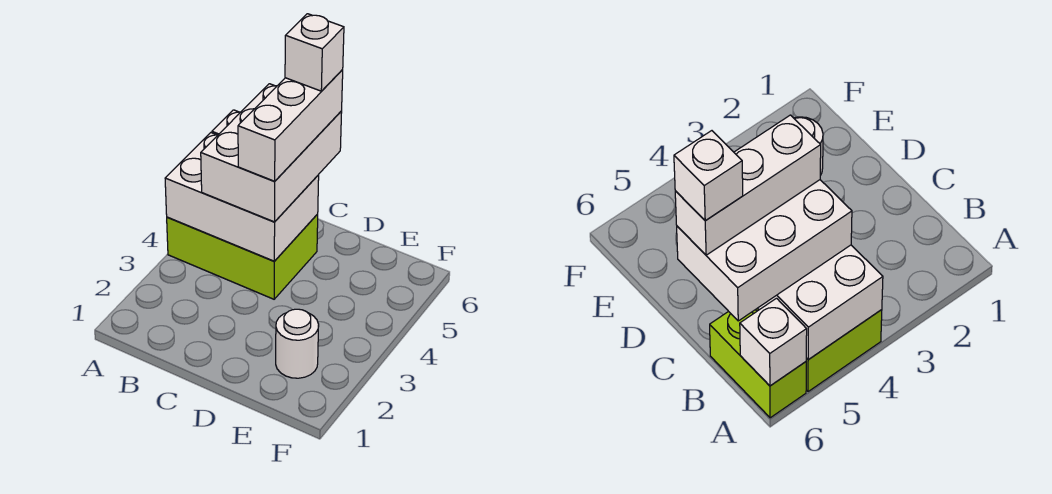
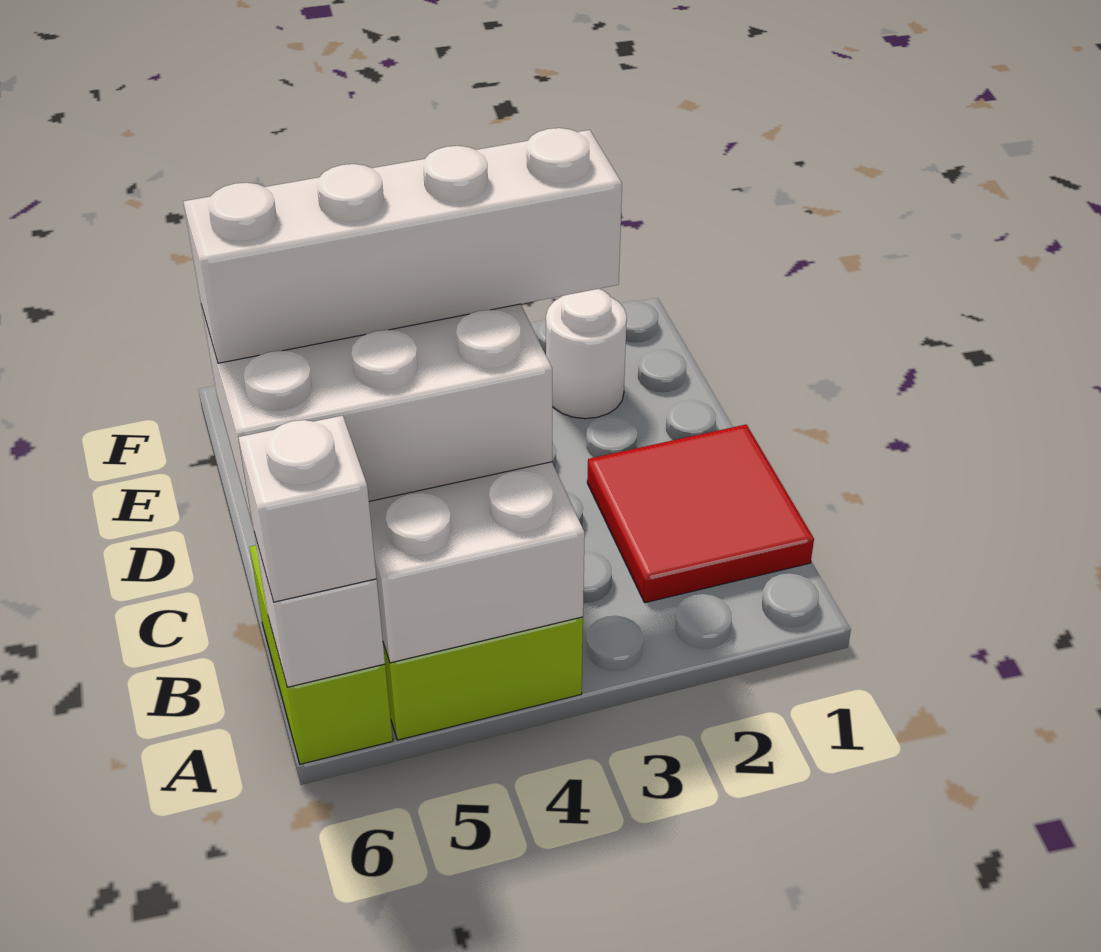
none -> red tile B1:C2 level 1
white brick C4:C6 level 4 -> white brick C3:C6 level 4
white brick C6 level 5 -> white brick A6 level 3

